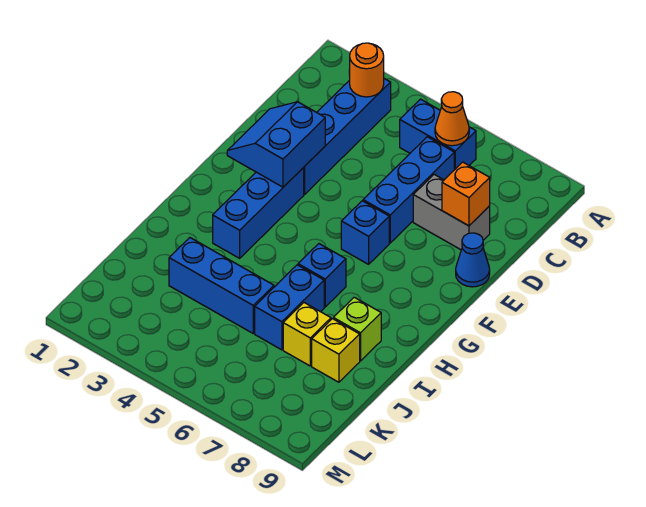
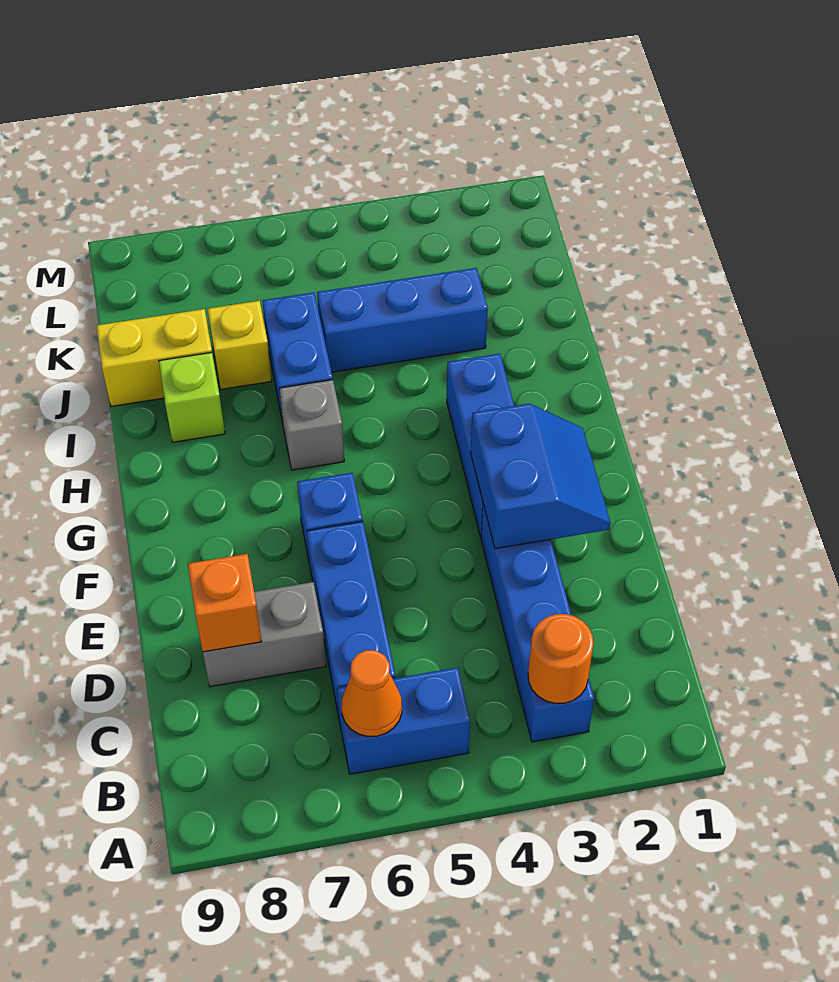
blue cone E9 level 1 -> none
blue brick H6 level 1 -> grey brick H6 level 1
yellow brick J8 level 1 -> yellow brick J8:J9 level 1

